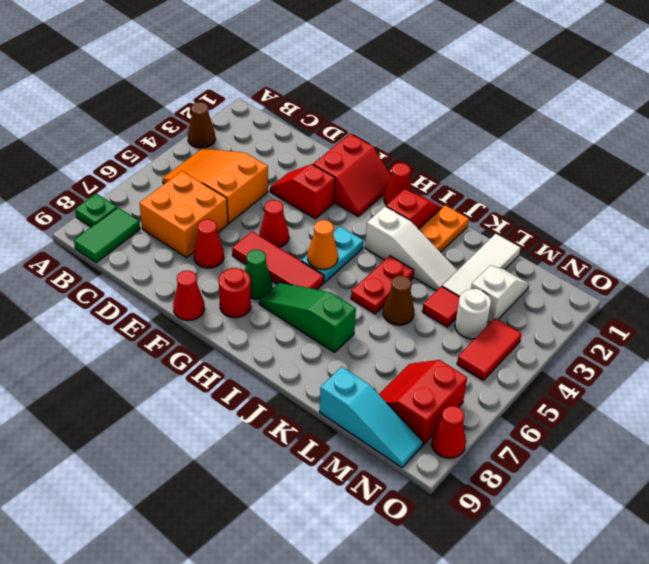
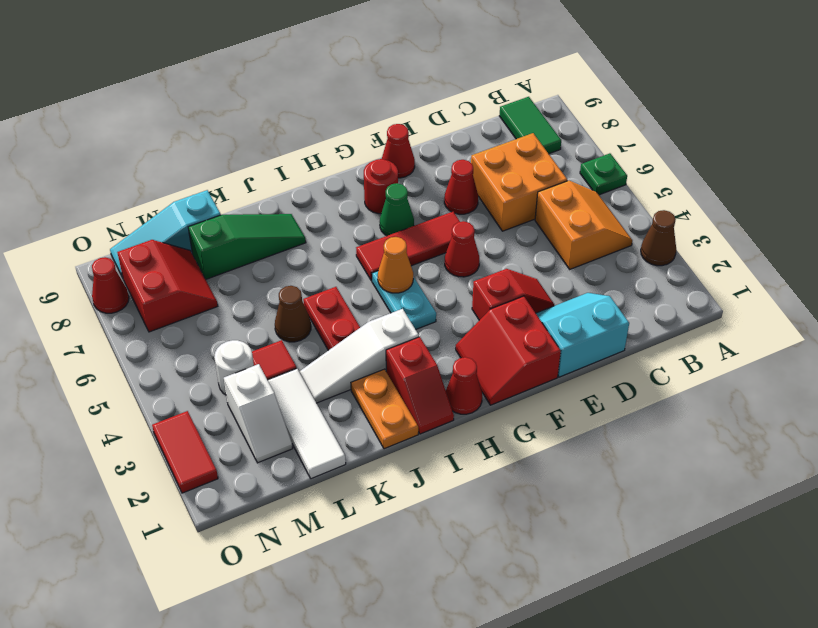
green plate A8 level 1 -> green plate A6 level 1
orange slope B4:D5 level 1 top D -> orange slope B4:C5 level 1 top C
none -> cyan slope D1:E2 level 1 top 1
green slope H7:J7 level 1 top J -> green slope J8:L8 level 1 top L
red tile N4:N5 level 1 -> red tile O2:O3 level 1

